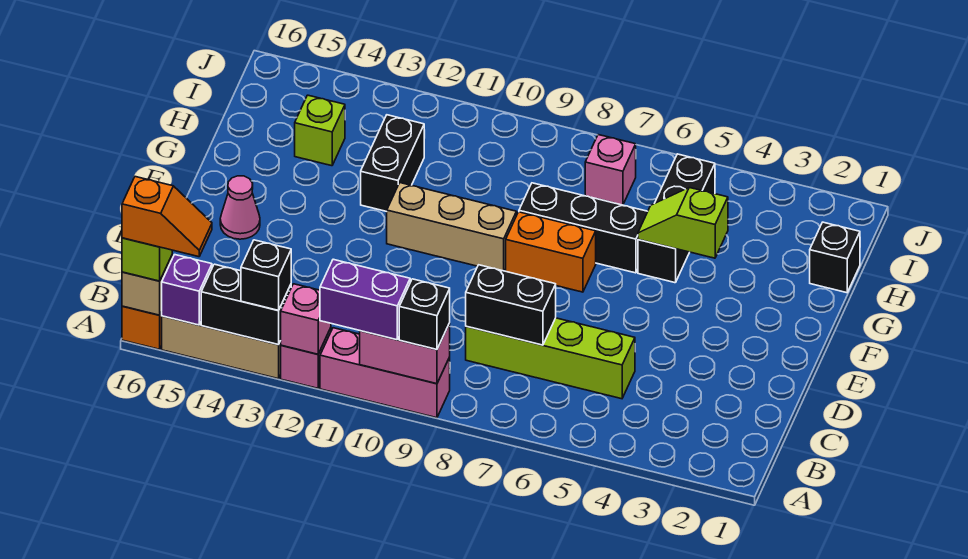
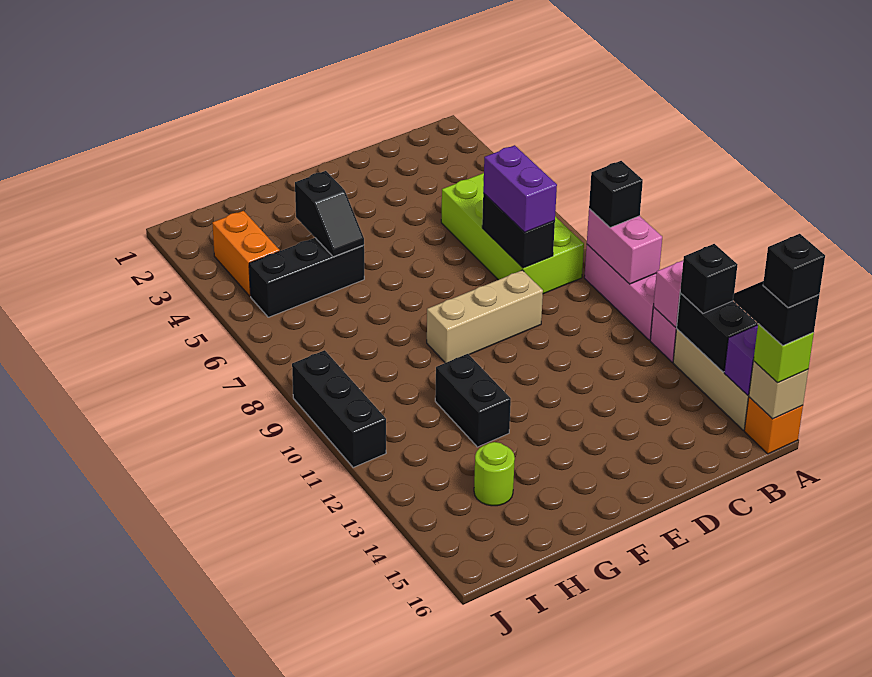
purple brick A10:A11 level 3 -> purple brick C7:C8 level 3
orange slope A15:A16 level 4 top 16 -> black slope A15:A16 level 4 top 16
lime brick C5:C8 level 1 -> lime brick B5:C8 level 1
pink cone E15 level 1 -> none
orange brick F7:F8 level 1 -> orange brick I3:I4 level 1
tan brick F9:F11 level 1 -> tan brick D9:F9 level 1
lime slope G4:G5 level 2 top 4 -> black slope G4:G5 level 2 top 4
black brick G6:G8 level 1 -> black brick J9:J11 level 1
black brick G12:H12 level 1 -> black brick G11:G12 level 1
black brick H1 level 1 -> black brick A16 level 5
lime brick H14 level 1 -> lime round brick H14 level 1
pink brick I7 level 1 -> none

